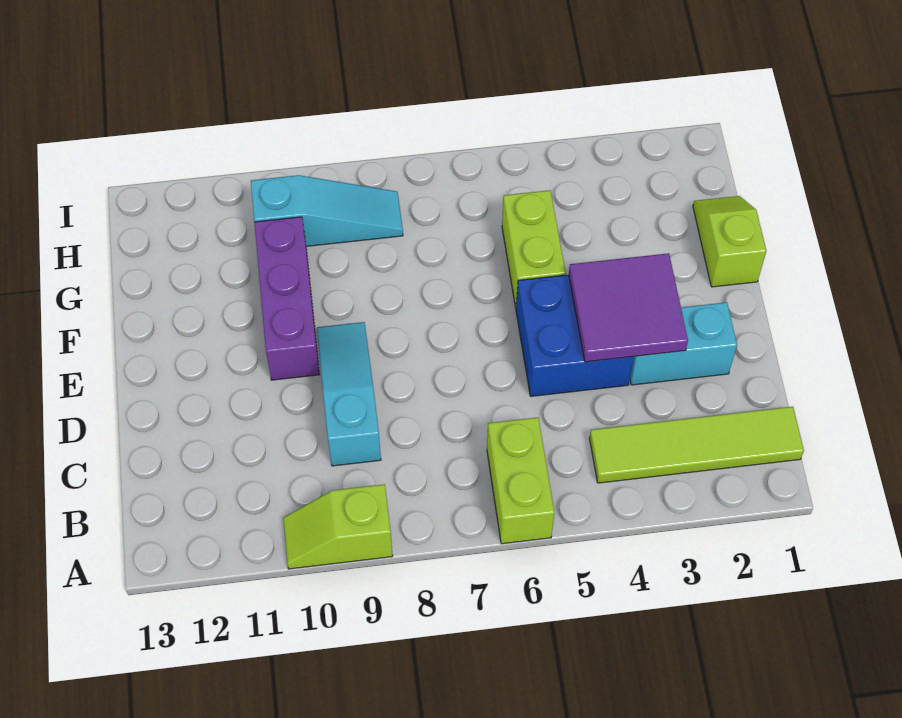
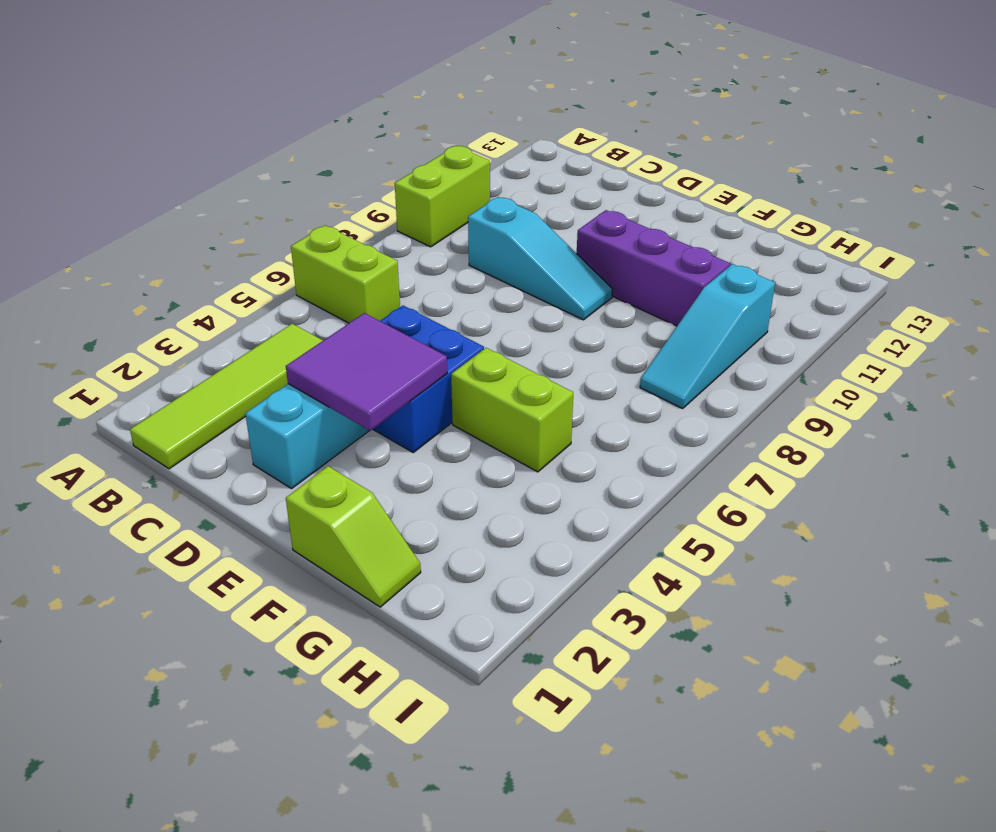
lime slope A9:A10 level 1 top 9 -> lime brick A9:A10 level 1

